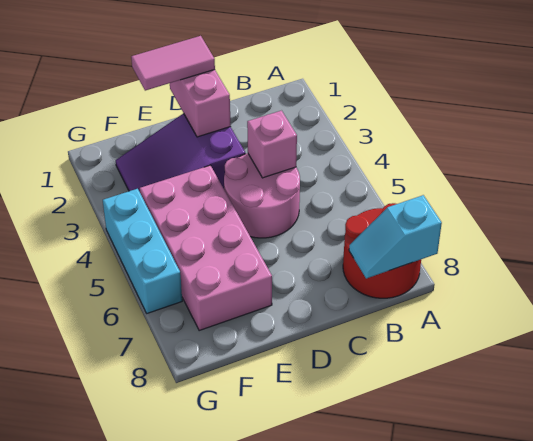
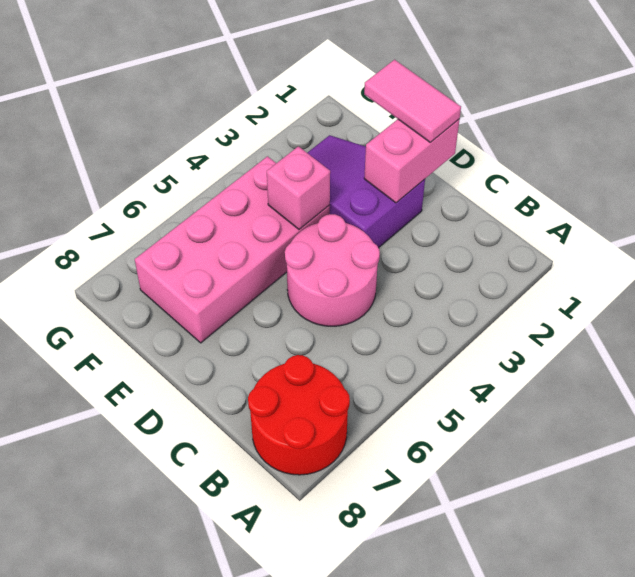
cyan slope A8:B8 level 2 top A -> none
pink brick C4 level 2 -> pink brick E4 level 2
cyan brick G4:G6 level 1 -> none

